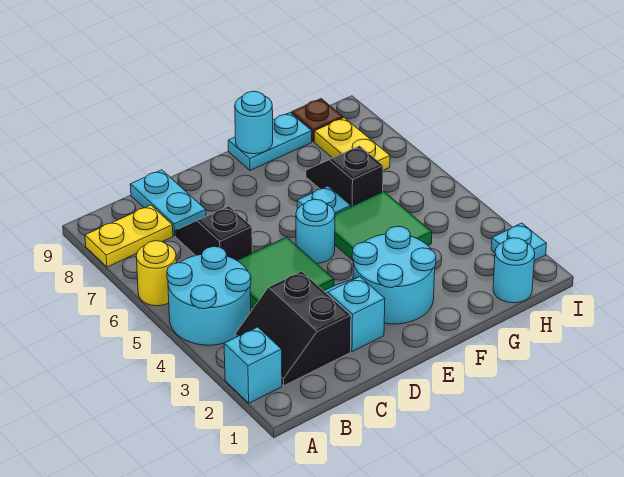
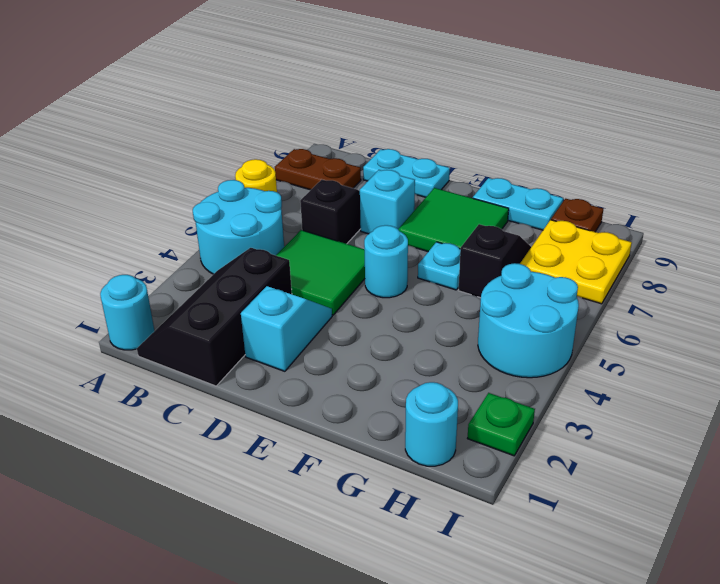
cyan brick A2 level 1 -> cyan brick D7 level 1
yellow plate A8:B8 level 1 -> brown plate A8:B8 level 1
black slope B2:C3 level 1 top C -> black slope B1:C3 level 1 top C
cyan plate C8:C9 level 1 -> cyan plate C9:D9 level 1
cyan round brick E2:F3 level 1 -> cyan round brick H4:I5 level 1
green tile F4:G5 level 1 -> green tile E7:F8 level 1
cyan round brick F9 level 2 -> cyan round brick A1 level 1
yellow plate H7:H8 level 1 -> yellow plate H7:I8 level 1
cyan plate I2 level 1 -> green plate I2 level 1

